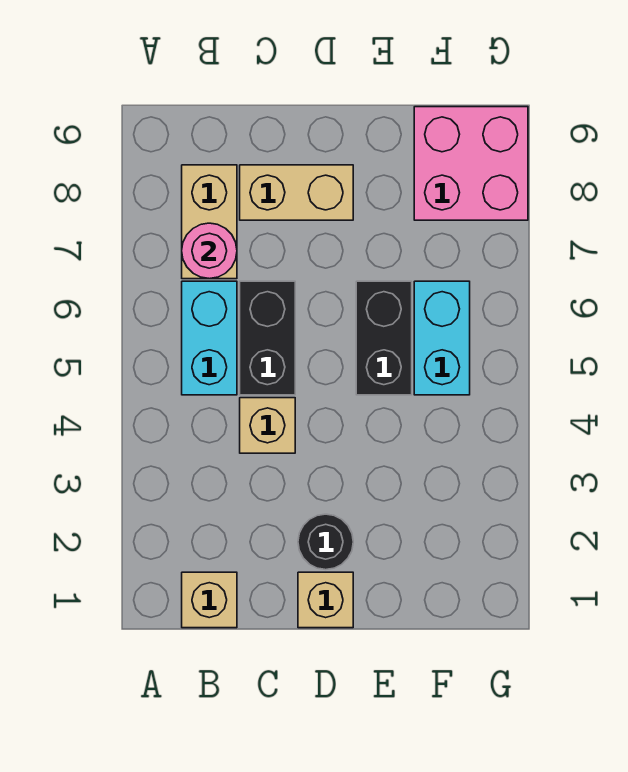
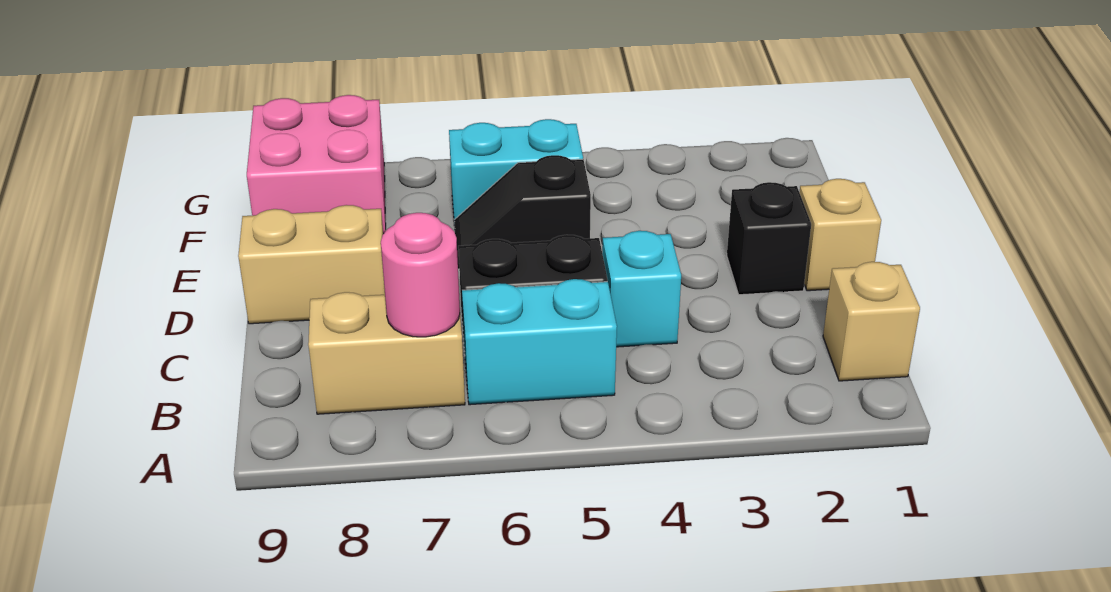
tan brick C4 level 1 -> cyan brick C4 level 1
tan brick C8:D8 level 1 -> tan brick D8:D9 level 1
black round brick D2 level 1 -> black brick D2 level 1
black brick E5:E6 level 1 -> black slope E5:E6 level 1 top 5

